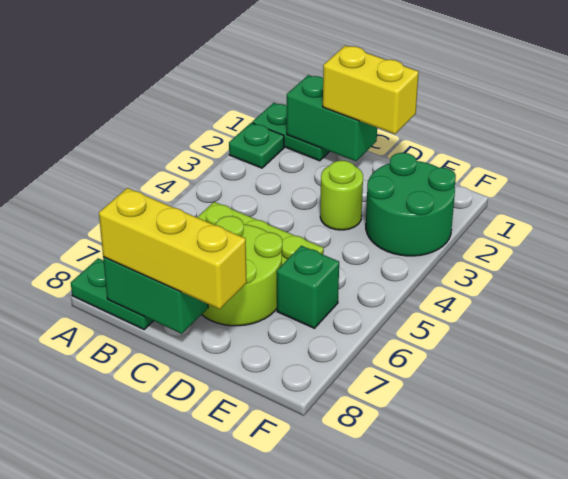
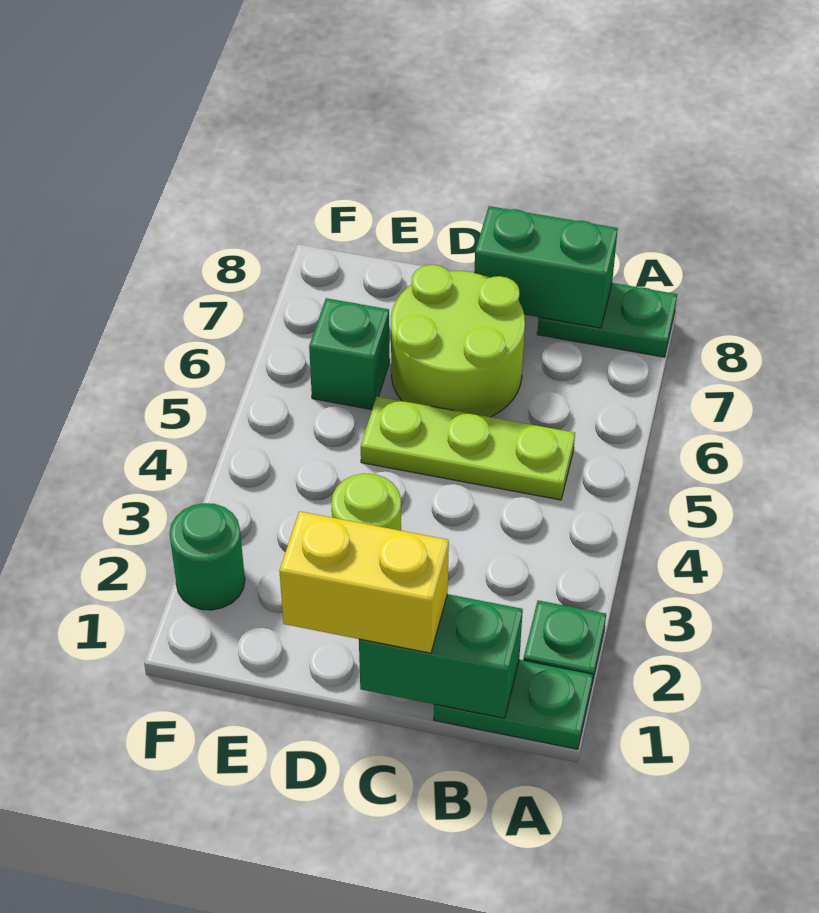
yellow brick B8:D8 level 3 -> none
green round brick E2:F3 level 1 -> green round brick F2 level 1

